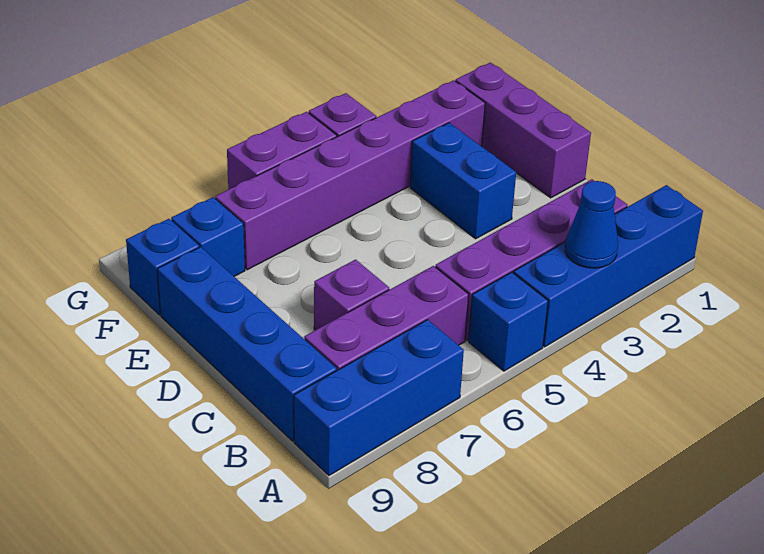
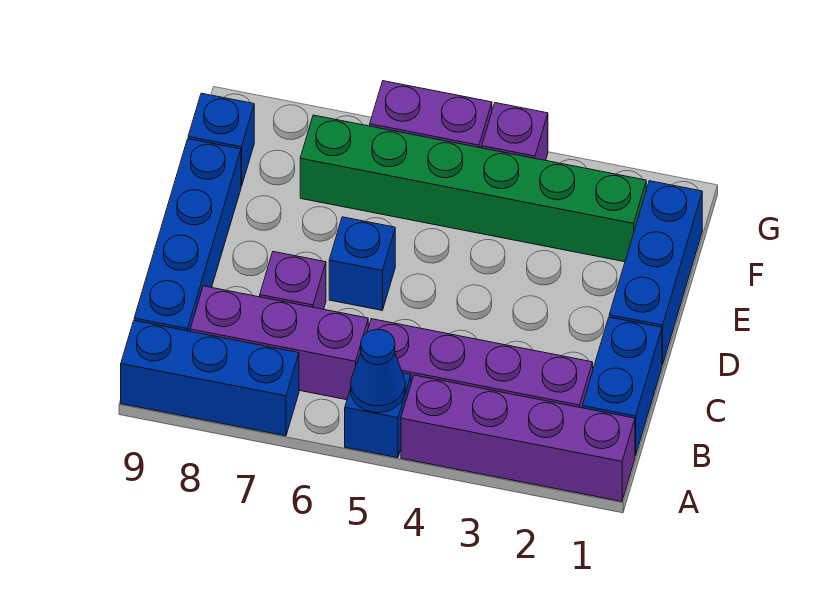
blue brick A1:A4 level 1 -> purple brick A1:A4 level 1
blue cone A3 level 2 -> blue cone A5 level 2
purple brick D1:F1 level 1 -> blue brick D1:F1 level 1
blue brick D3:E3 level 1 -> blue brick B1:C1 level 1
purple brick F2:F7 level 1 -> green brick F2:F7 level 1
blue brick F8 level 1 -> blue brick D6 level 1

